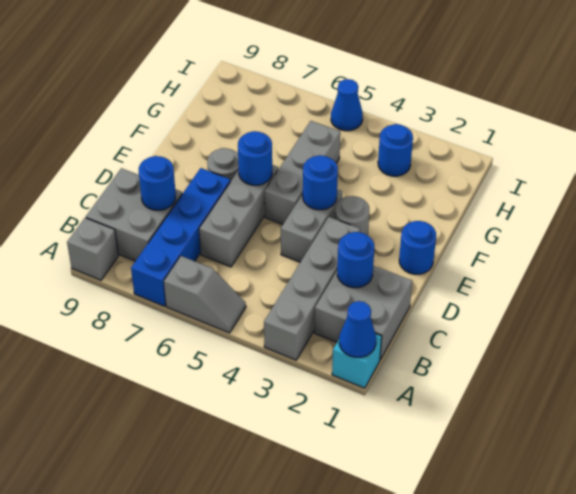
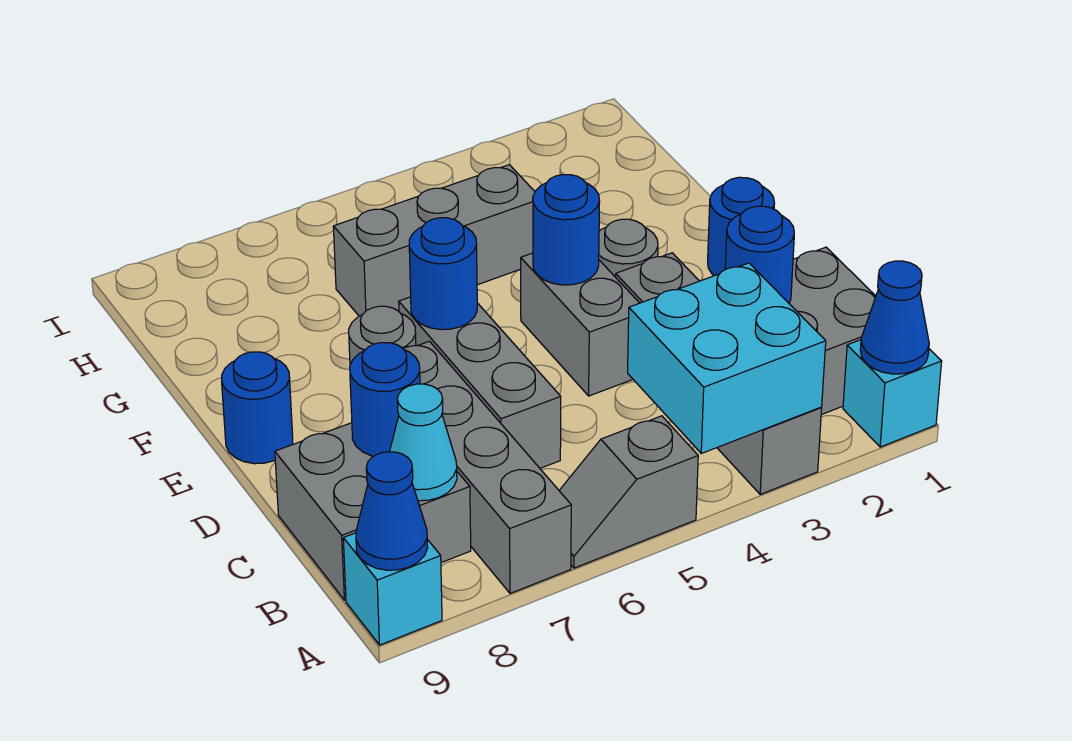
none -> cyan brick A3:B4 level 2
grey slope A5:A6 level 1 top 6 -> grey slope A5:A6 level 1 top 5
blue brick A7:D7 level 1 -> grey brick A7:D7 level 1
grey brick A9 level 1 -> cyan brick A9 level 1
none -> cyan cone B8 level 2
grey brick E5:G5 level 1 -> grey brick G4:G6 level 1
blue round brick H3 level 1 -> blue round brick E9 level 1
blue cone I5 level 1 -> blue cone A9 level 2

